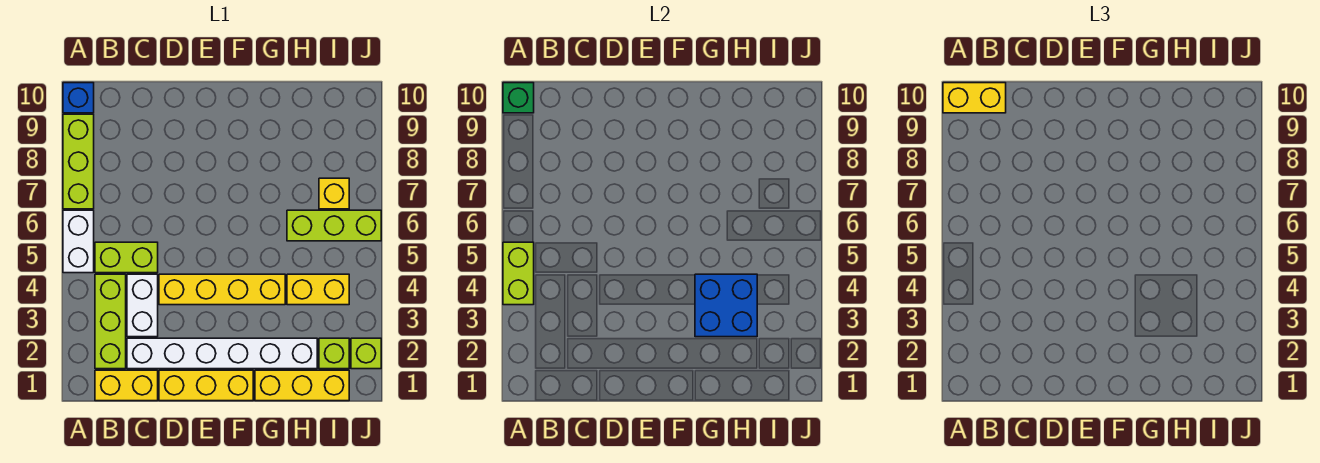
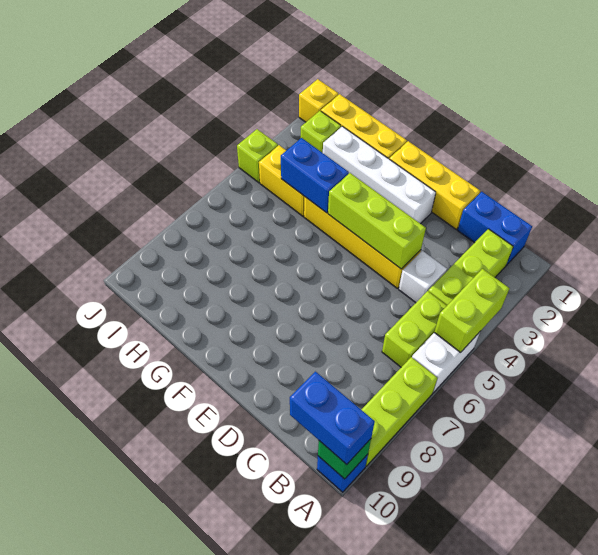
yellow brick A10:B10 level 3 -> blue brick A10:B10 level 3
yellow brick B1:C1 level 1 -> blue brick B1:C1 level 1
lime brick B5:C5 level 1 -> lime brick B5:B6 level 1
white brick C2:H2 level 1 -> white brick E2:H2 level 1
white brick C3:C4 level 1 -> white brick C4 level 1
blue brick G3:H4 level 2 -> blue brick G4:H4 level 2
lime brick H6:J6 level 1 -> lime brick D4:F4 level 2
yellow brick I7 level 1 -> yellow brick J1 level 1
lime brick J2 level 1 -> lime brick J4 level 1

